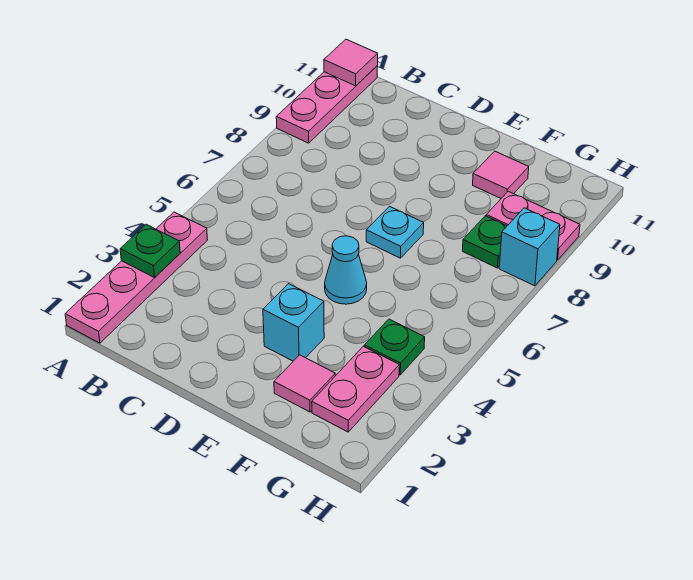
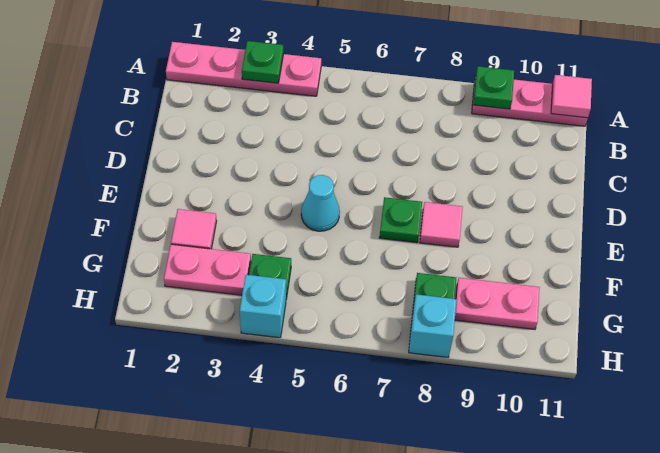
none -> green plate A9 level 2
cyan brick E3 level 1 -> cyan brick H4 level 1
cyan plate E7 level 1 -> green plate E7 level 1
pink tile F10 level 1 -> pink tile E8 level 1
pink plate G9:H9 level 1 -> pink plate G9:G10 level 1

